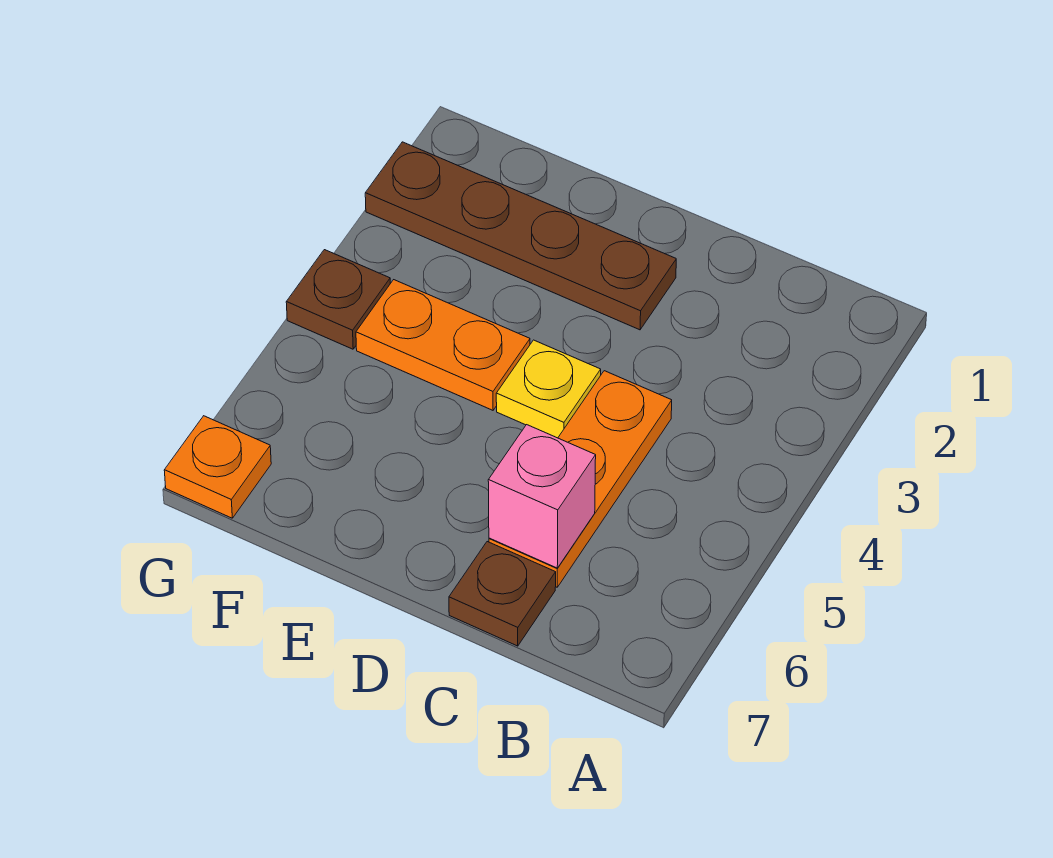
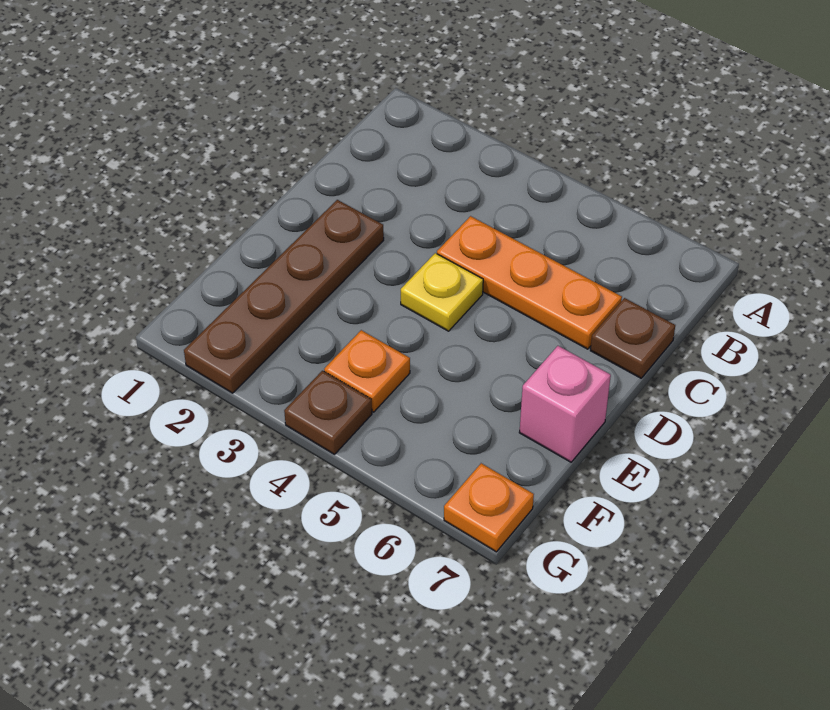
pink brick C6 level 2 -> pink brick E7 level 1
orange plate E4:F4 level 1 -> orange plate F4 level 1

